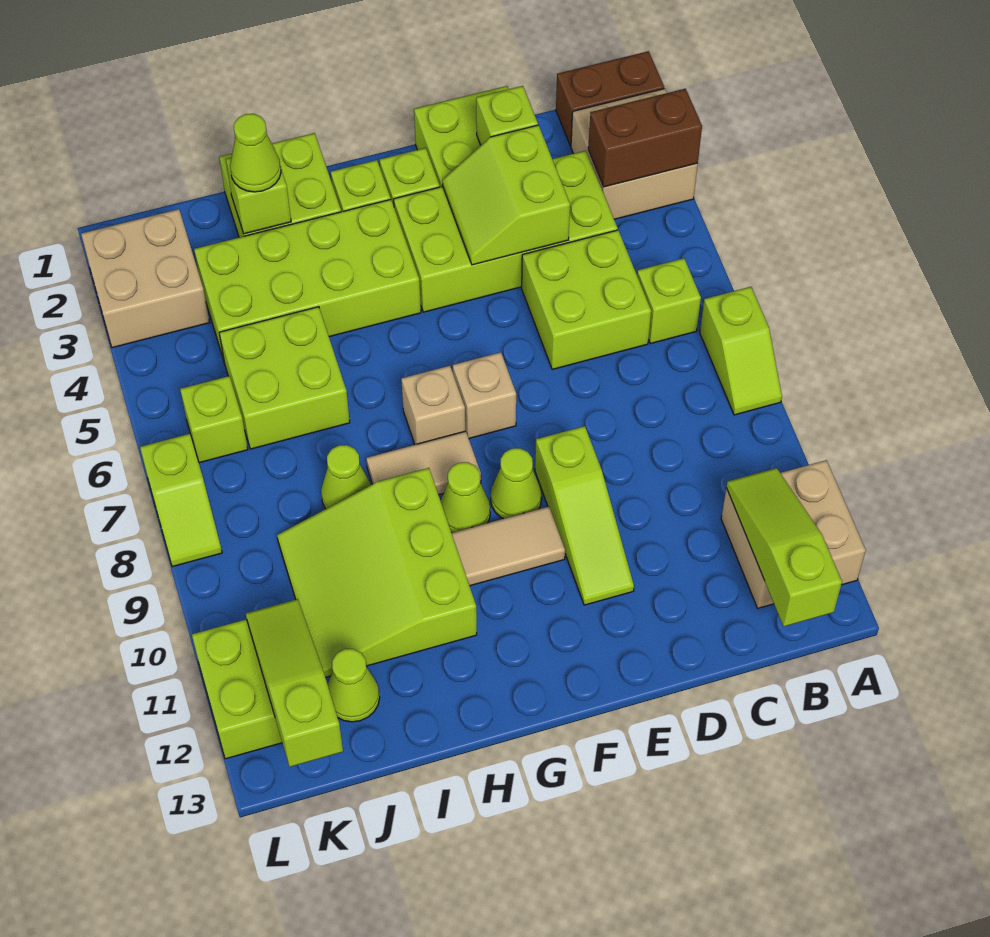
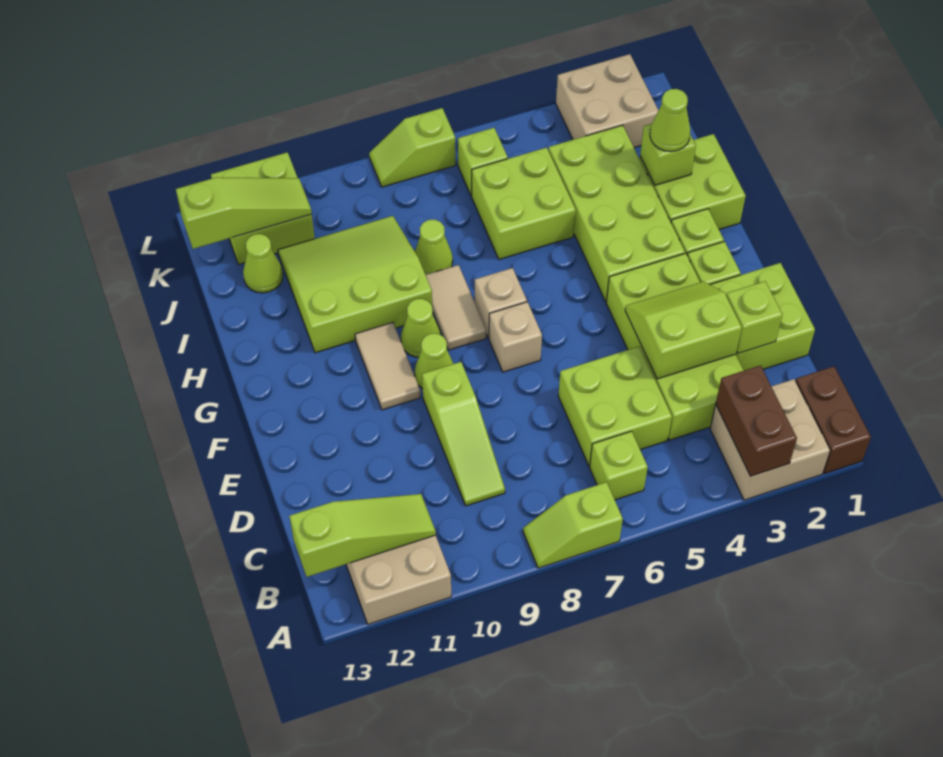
lime slope E9:E11 level 1 top 9 -> lime slope C9:E9 level 1 top E

